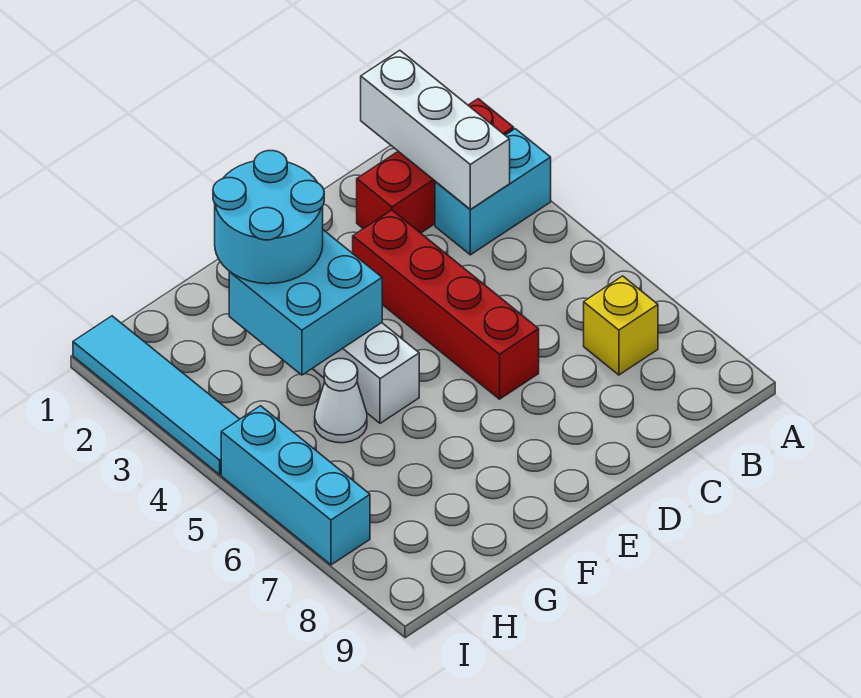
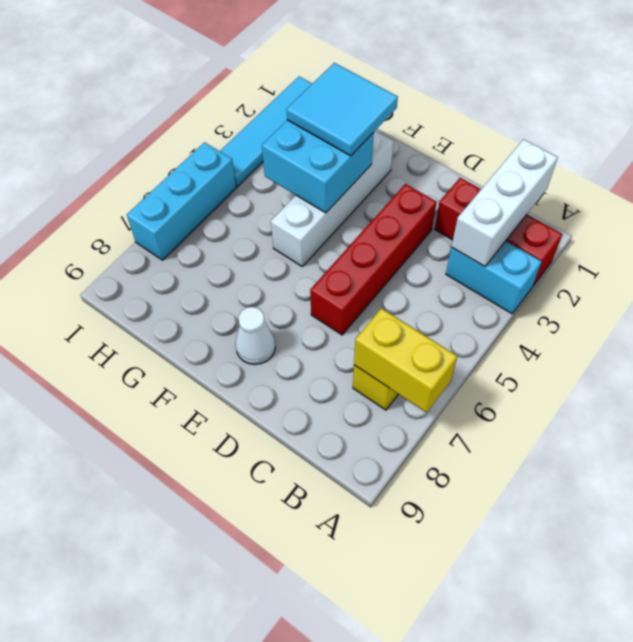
none -> yellow brick A7:B7 level 2
cyan round brick F2:G3 level 3 -> cyan tile F2:G3 level 3
white cone G5 level 1 -> white cone E8 level 1

